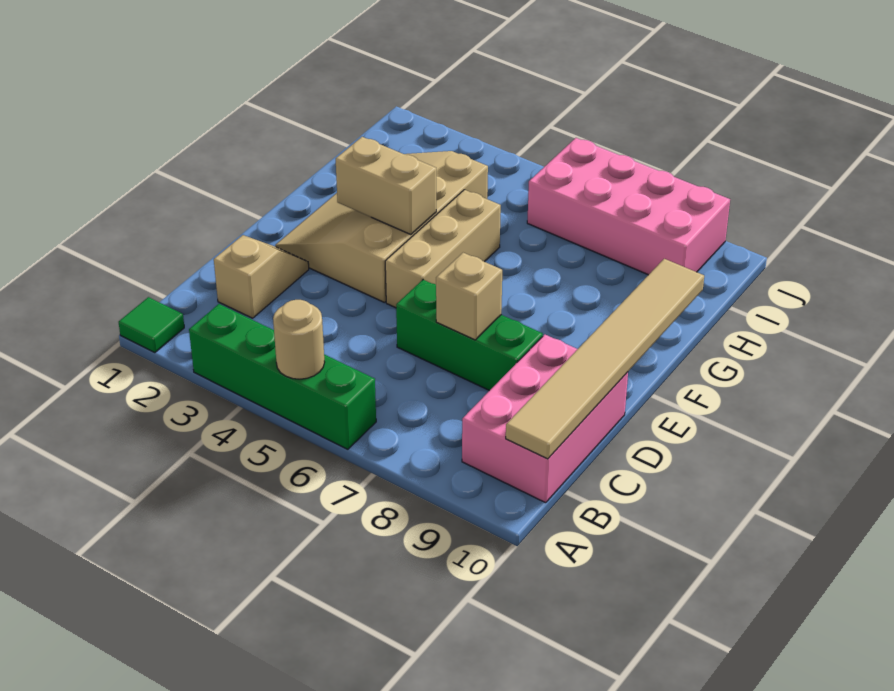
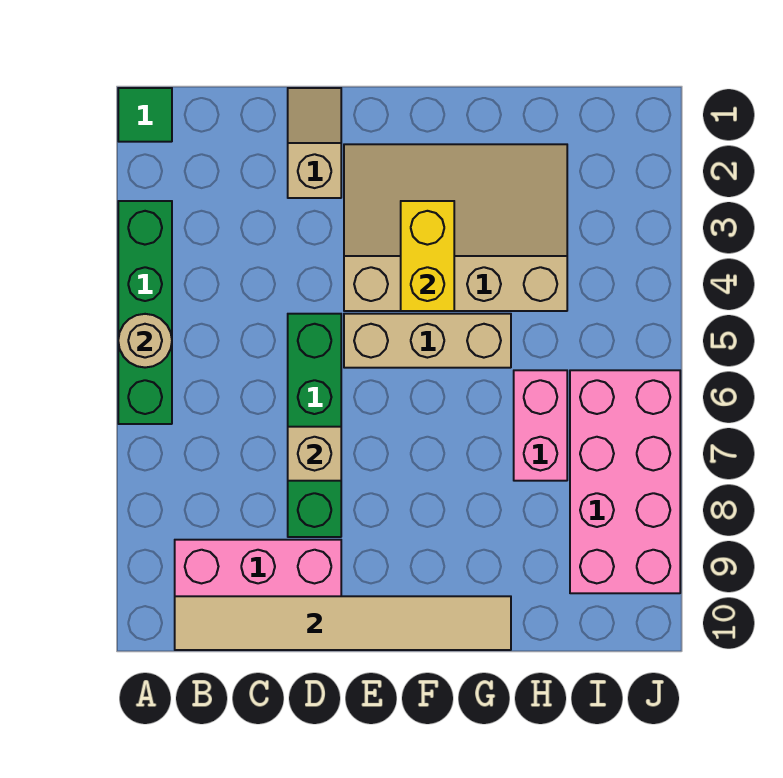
tan slope C2:D2 level 1 top C -> tan slope D1:D2 level 1 top 2
green brick D6:D8 level 1 -> green brick D5:D8 level 1
tan brick F3:F4 level 2 -> yellow brick F3:F4 level 2
none -> pink brick H6:H7 level 1

